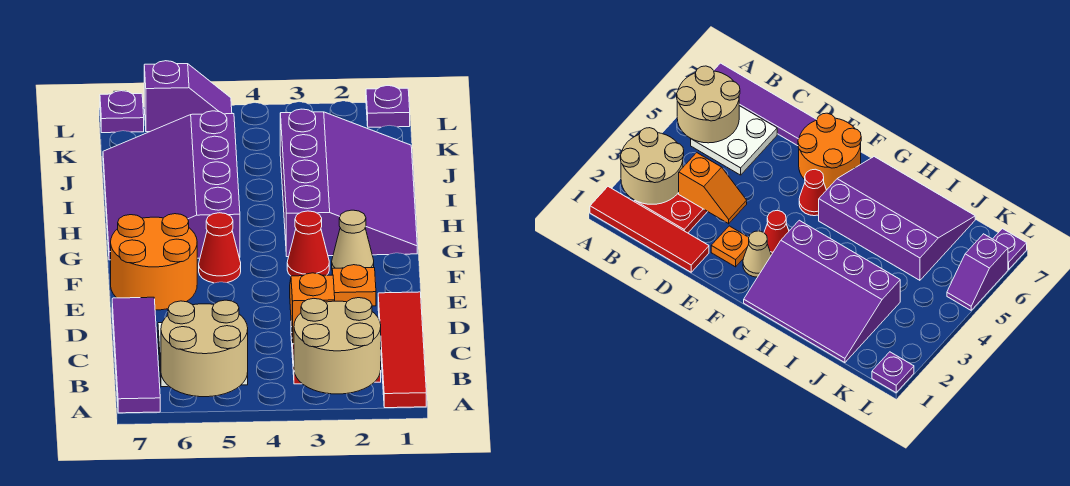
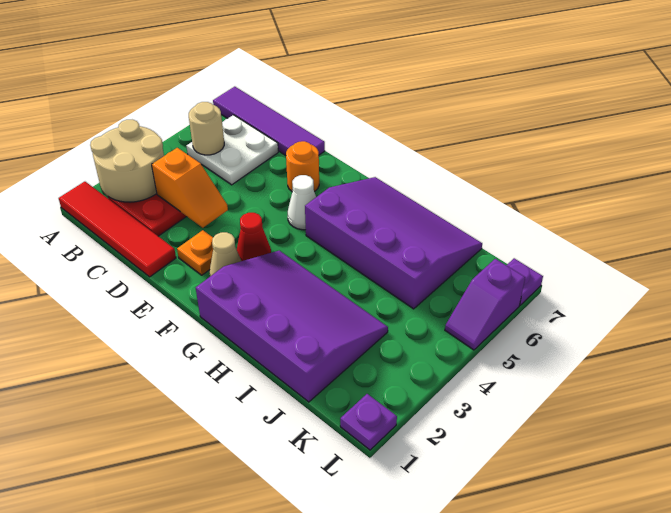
tan round brick A5:B6 level 2 -> tan round brick B5 level 2
orange round brick E6:F7 level 1 -> orange round brick E6 level 1
red cone F5 level 1 -> white cone F5 level 1
purple slope G1:J3 level 1 top 3 -> purple slope G1:J3 level 1 top 1

